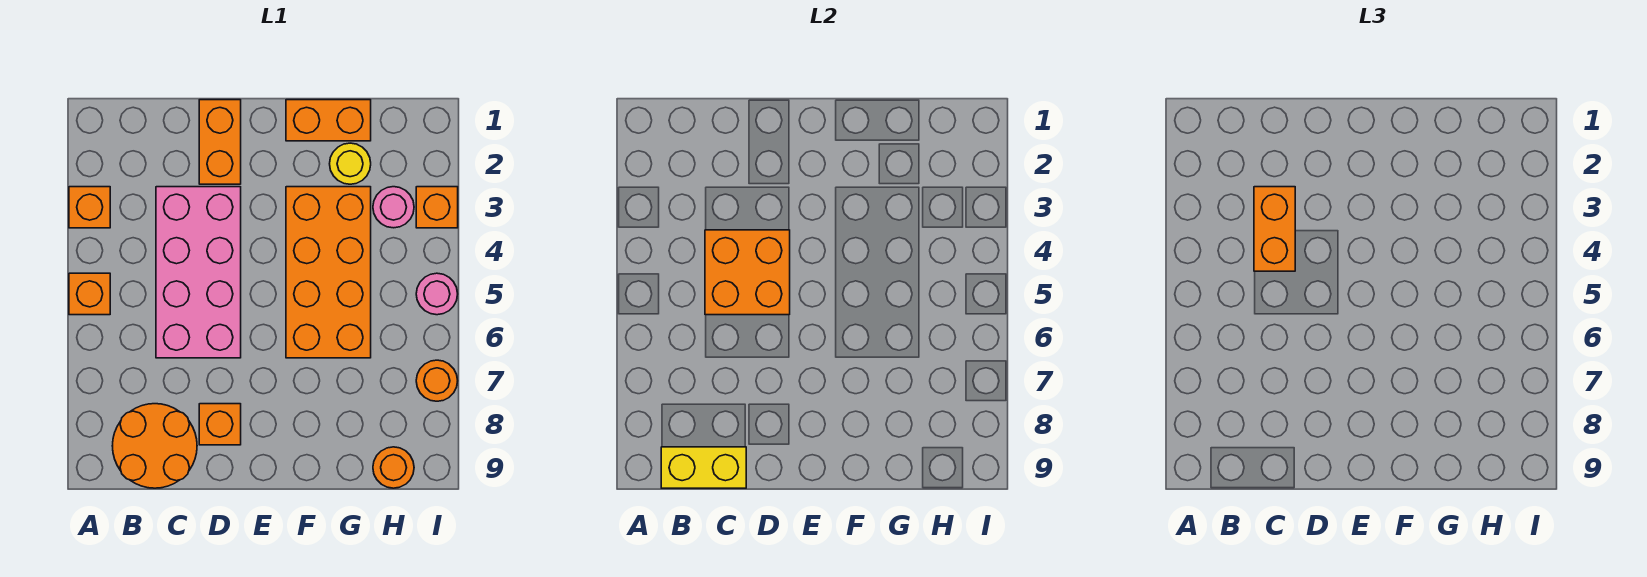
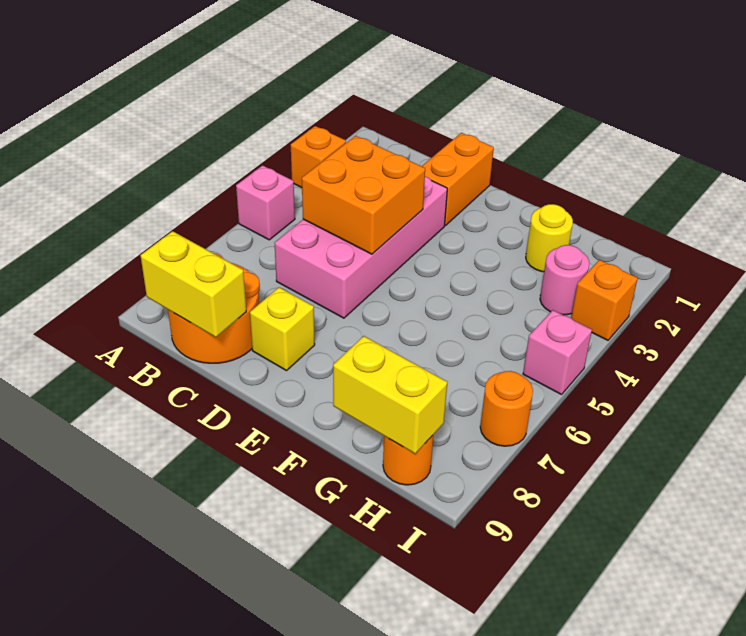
orange brick A5 level 1 -> pink brick A5 level 1
orange brick C3:C4 level 3 -> none
orange brick D8 level 1 -> yellow brick D8 level 1
orange brick F1:G1 level 1 -> none
orange brick F3:G6 level 1 -> none
none -> yellow brick G9:H9 level 2
pink round brick I5 level 1 -> pink brick I5 level 1

